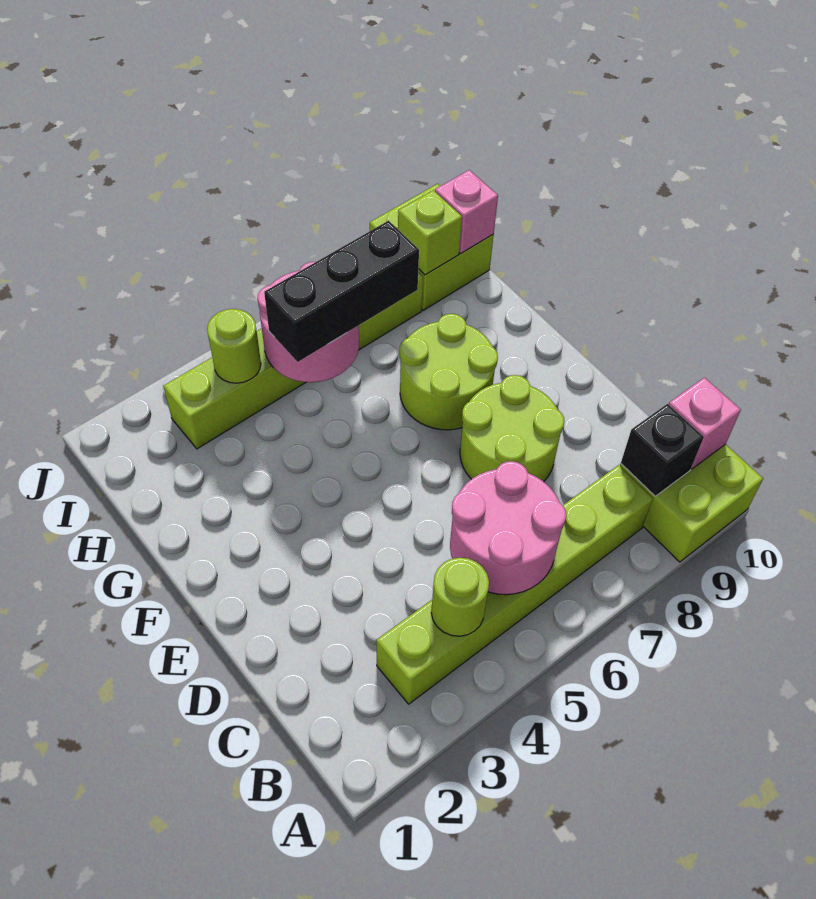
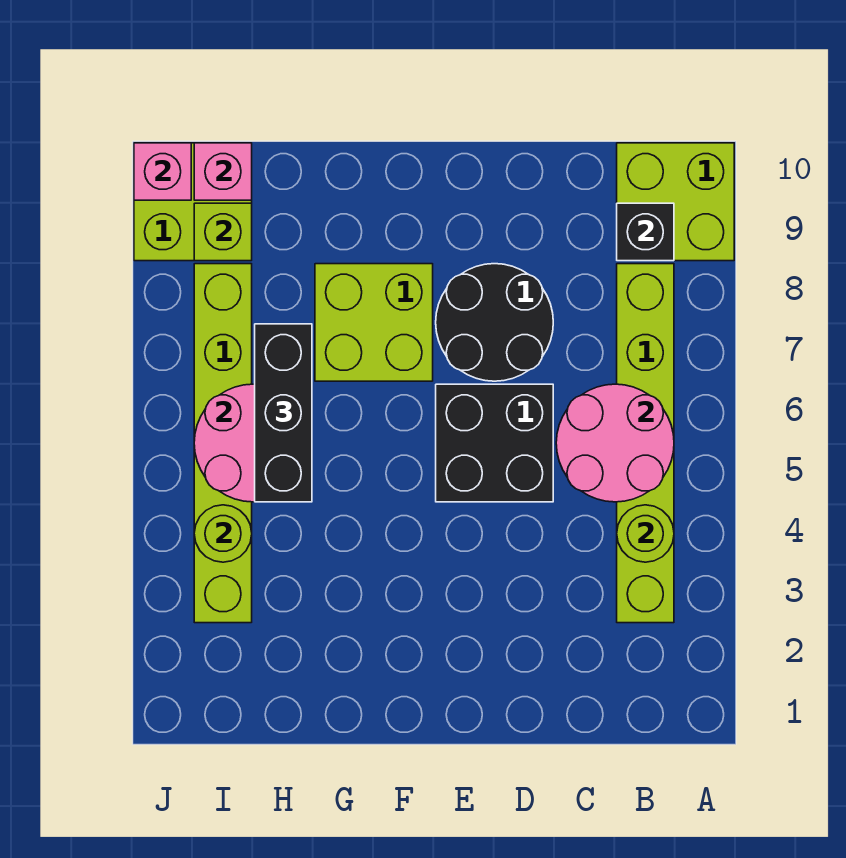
pink brick B10 level 2 -> pink brick J10 level 2
none -> black brick D5:E6 level 1
lime round brick D7:E8 level 1 -> black round brick D7:E8 level 1
lime round brick F7:G8 level 1 -> lime brick F7:G8 level 1

